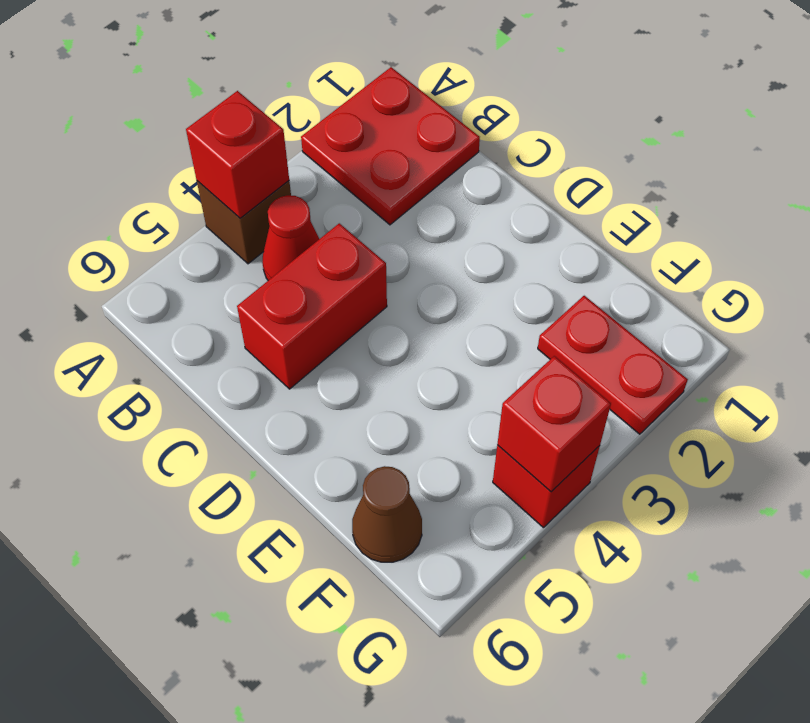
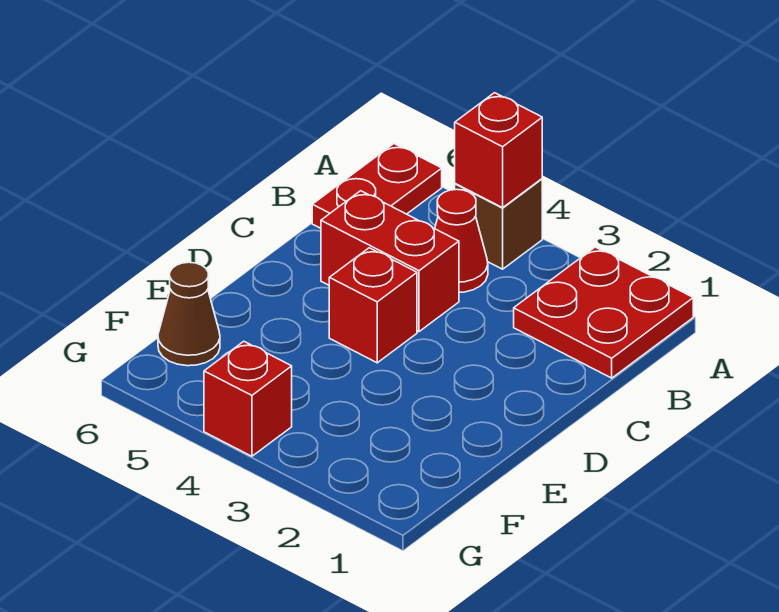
red plate F2:G2 level 1 -> red plate A6:B6 level 1
red brick G4 level 2 -> red brick D4 level 1

